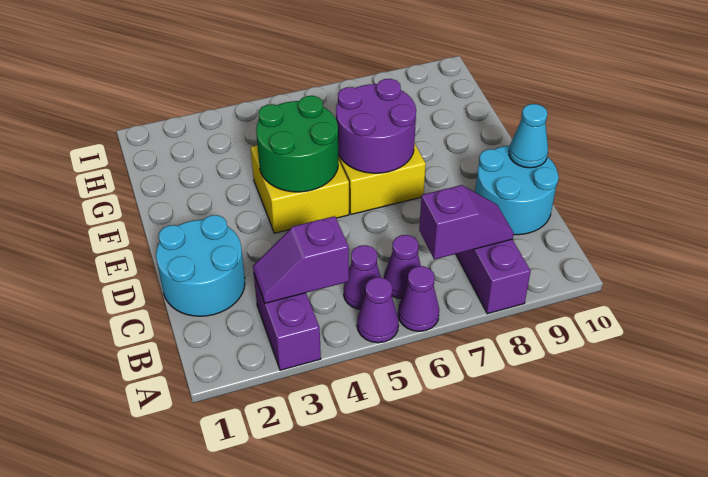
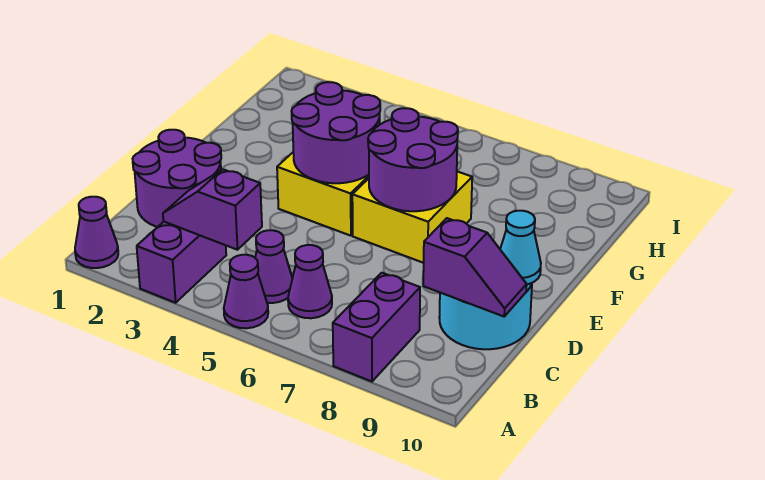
purple cone A6 level 1 -> purple cone A1 level 1
purple slope B7:B8 level 2 top 7 -> purple slope C9:C10 level 2 top 9
cyan round brick C1:D2 level 1 -> purple round brick C1:D2 level 1
green round brick E4:F5 level 2 -> purple round brick E4:F5 level 2

